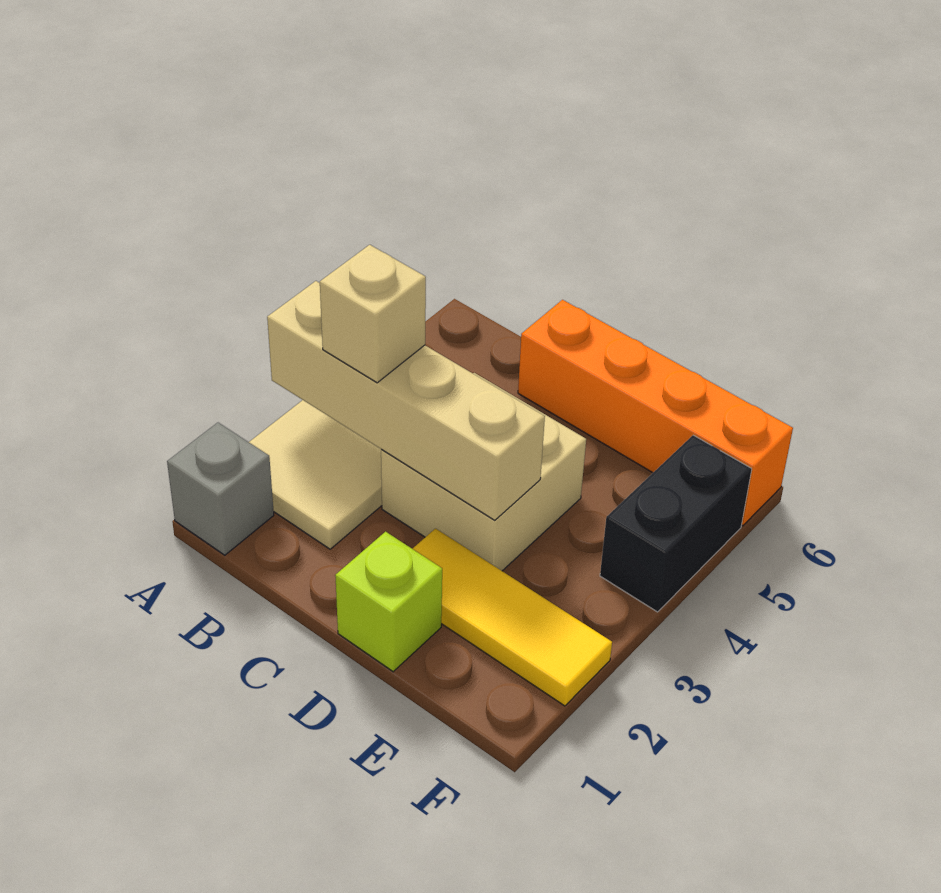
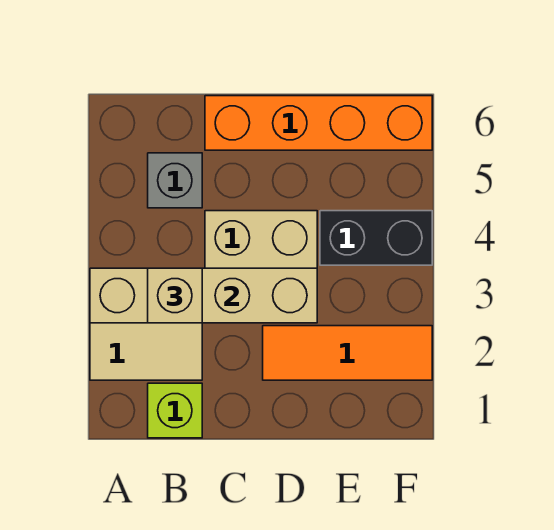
grey brick A1 level 1 -> grey brick B5 level 1
lime brick D1 level 1 -> lime brick B1 level 1
yellow tile D2:F2 level 1 -> orange tile D2:F2 level 1
black brick F4:F5 level 1 -> black brick E4:F4 level 1

